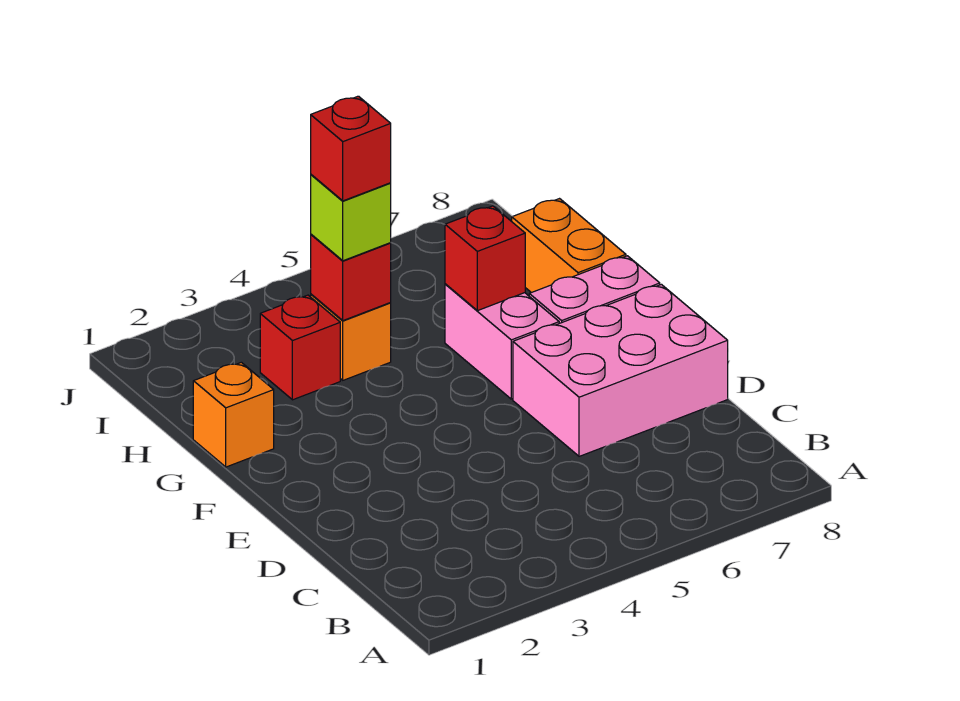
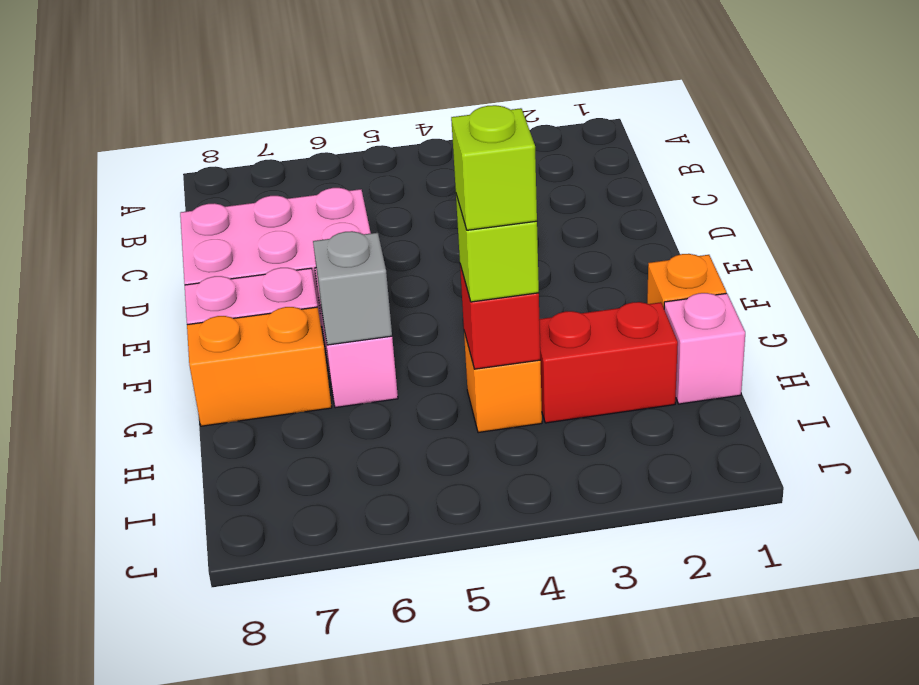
red brick G6 level 2 -> grey brick G6 level 2
orange brick G8:H8 level 1 -> orange brick G7:G8 level 1
none -> pink brick H1 level 1
red brick H3 level 1 -> red brick H2:H3 level 1
red brick H4 level 4 -> lime brick H4 level 4

